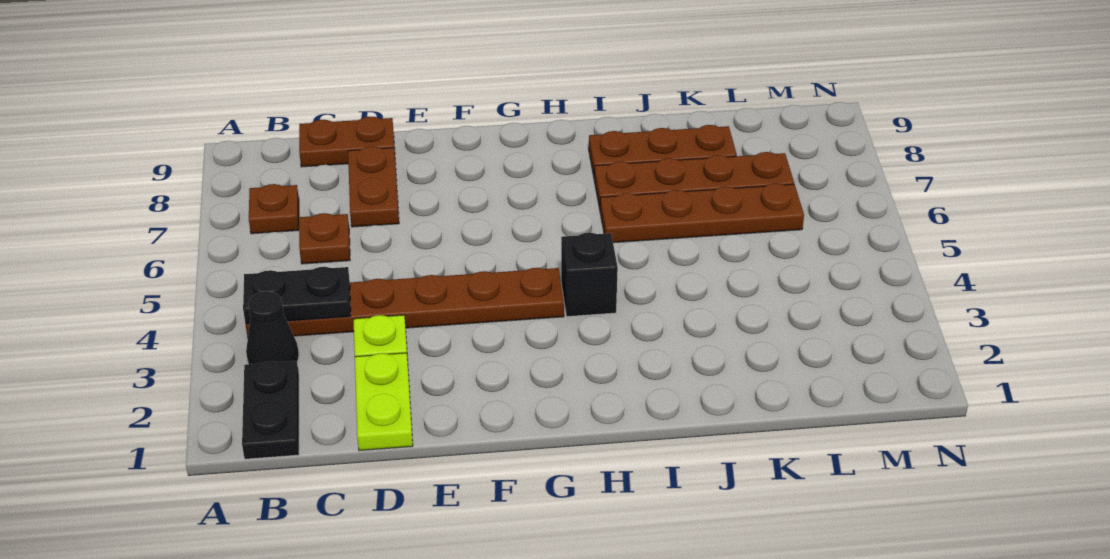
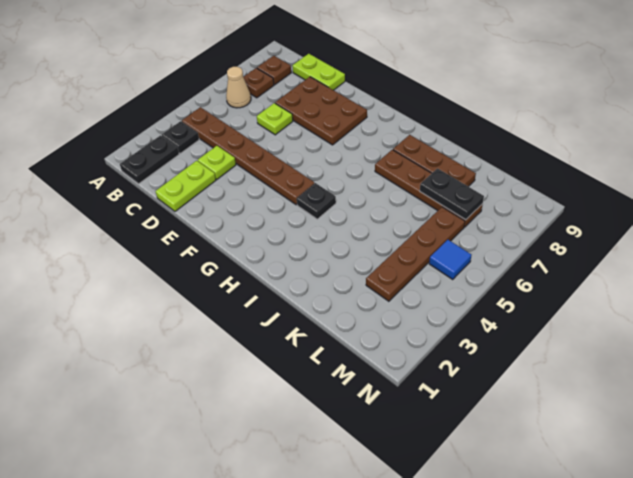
black cone B3 level 1 -> black plate B3 level 1
black plate B4:C4 level 2 -> black plate K7:L7 level 2
none -> tan cone B6 level 1
brown plate C6 level 1 -> brown plate B8 level 1
brown plate C9:D9 level 1 -> lime plate C9:D9 level 1
none -> lime plate D6 level 1
brown plate D7:D8 level 1 -> brown plate D7:F8 level 1
black brick H4 level 1 -> black plate H4 level 1
brown plate I6:L6 level 1 -> brown plate L3:L6 level 1
none -> blue tile M5 level 1

